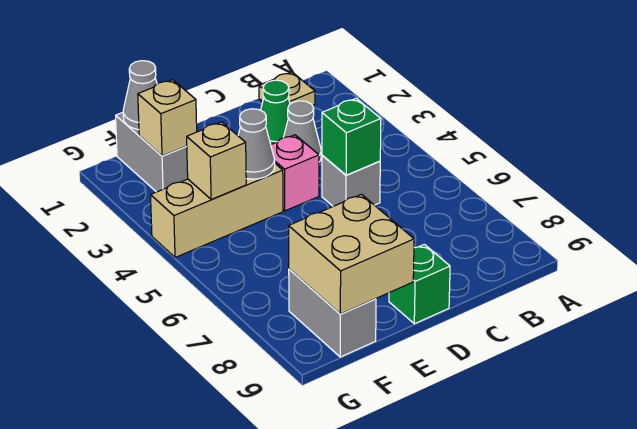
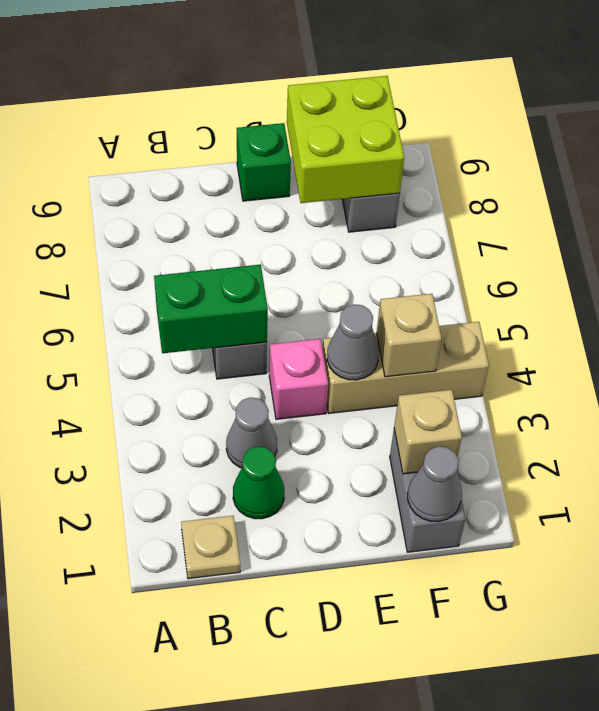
green brick C5 level 2 -> green brick B5:C5 level 2
tan brick E8:F9 level 2 -> lime brick E8:F9 level 2

